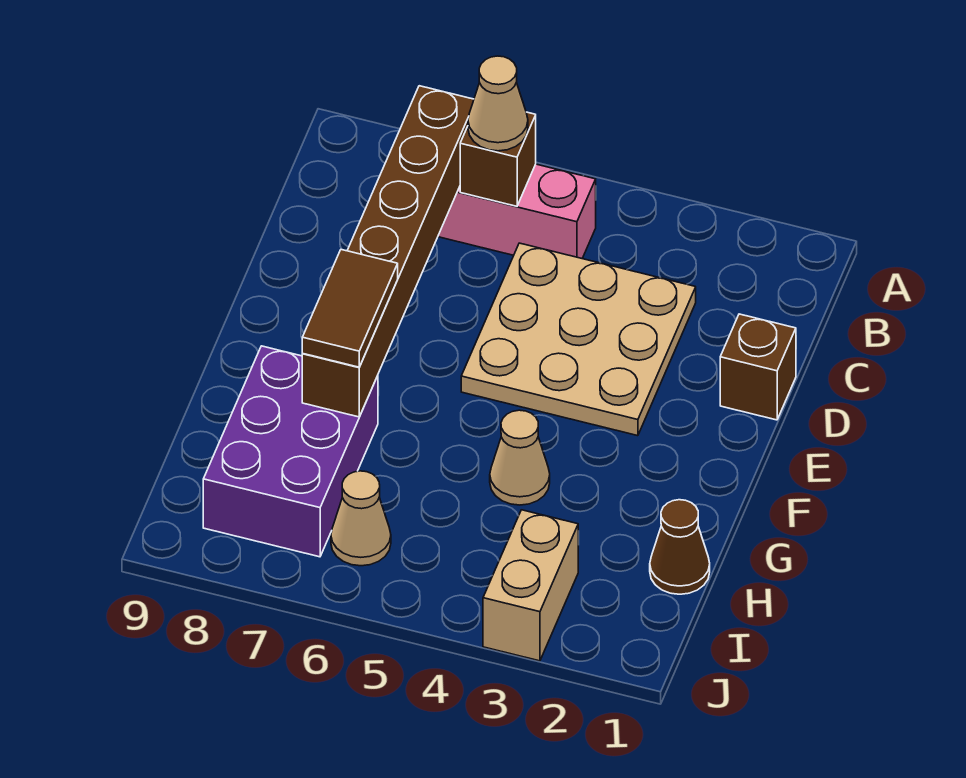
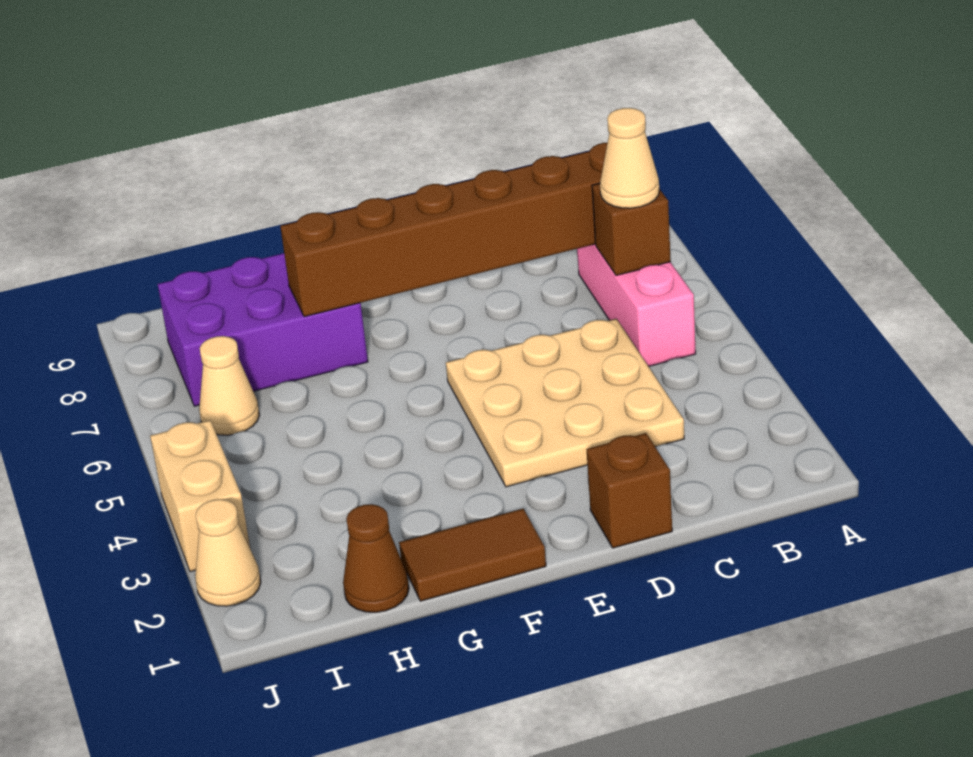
brown tile F7:G7 level 3 -> brown tile F1:G1 level 1
tan cone G4 level 1 -> tan cone J2 level 1
tan brick I3:J3 level 1 -> tan brick J3:J4 level 1

